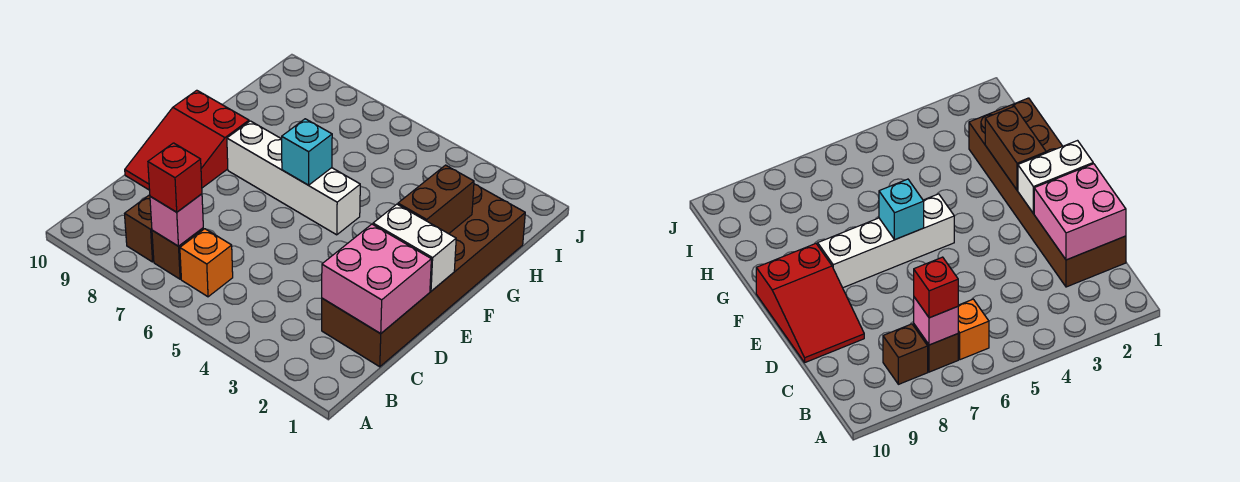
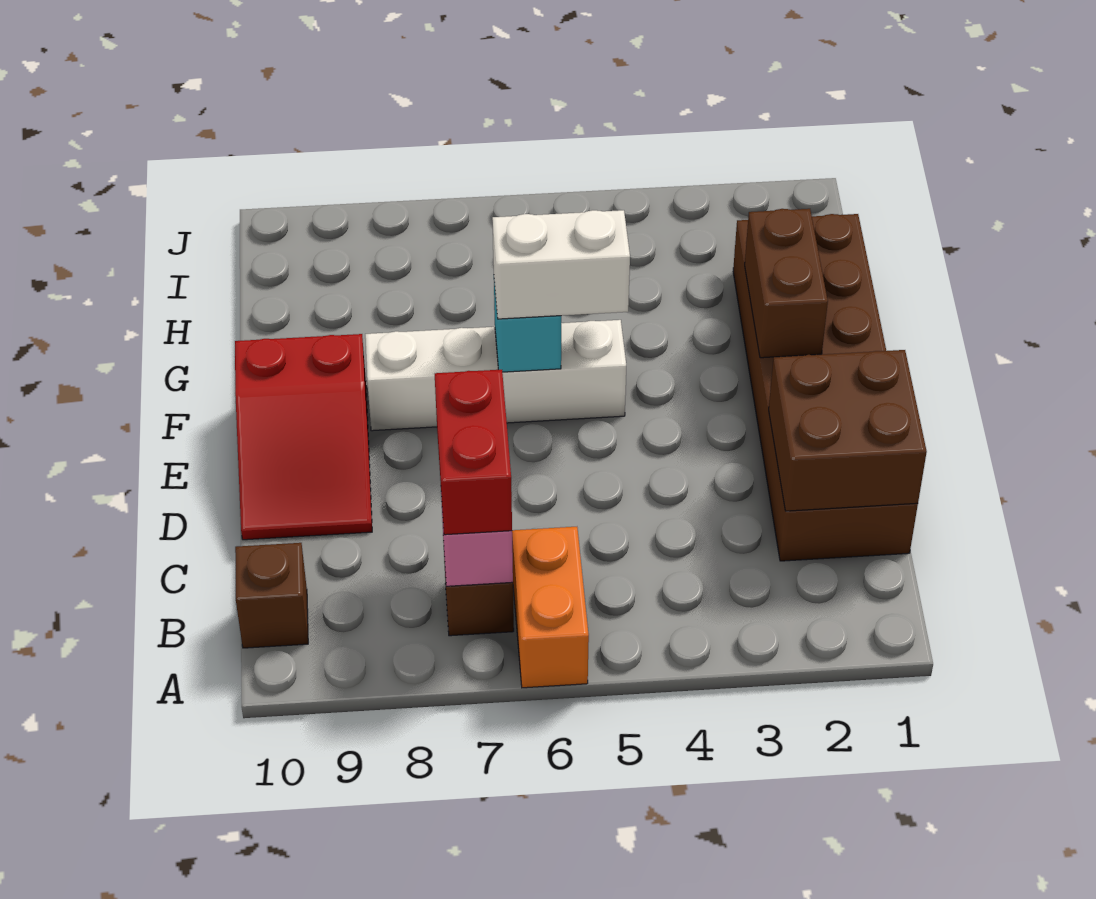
orange brick B6 level 1 -> orange brick A6:B6 level 1
red brick B7 level 3 -> red brick B7:C7 level 3
brown brick B8 level 1 -> brown brick B10 level 1
pink brick C1:D2 level 2 -> brown brick C1:D2 level 2
white brick E1:E2 level 2 -> white brick F5:F6 level 3

